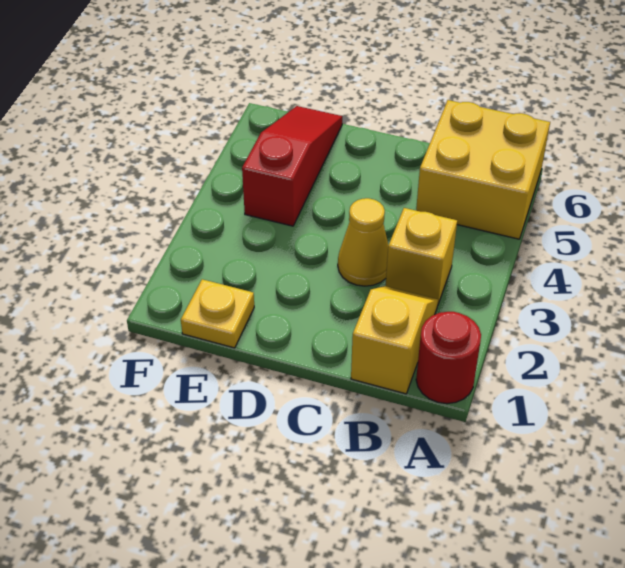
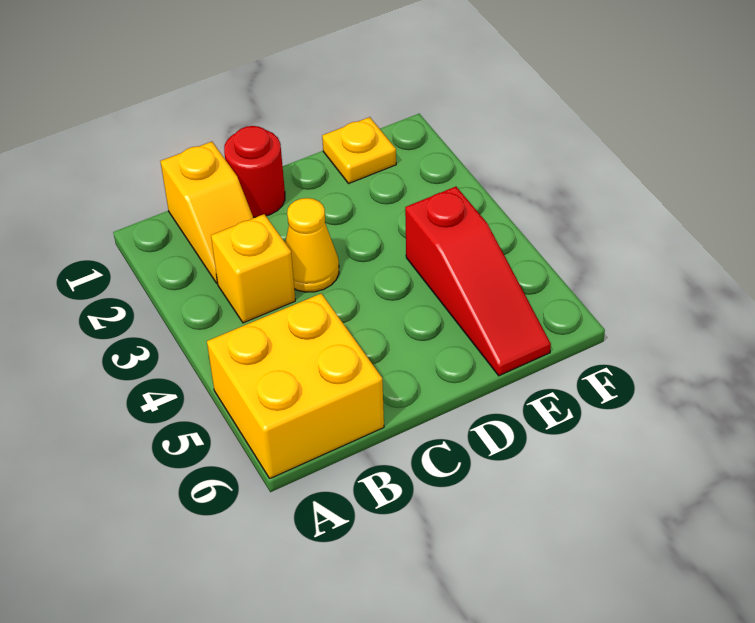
red round brick A1 level 1 -> red round brick C1 level 1

